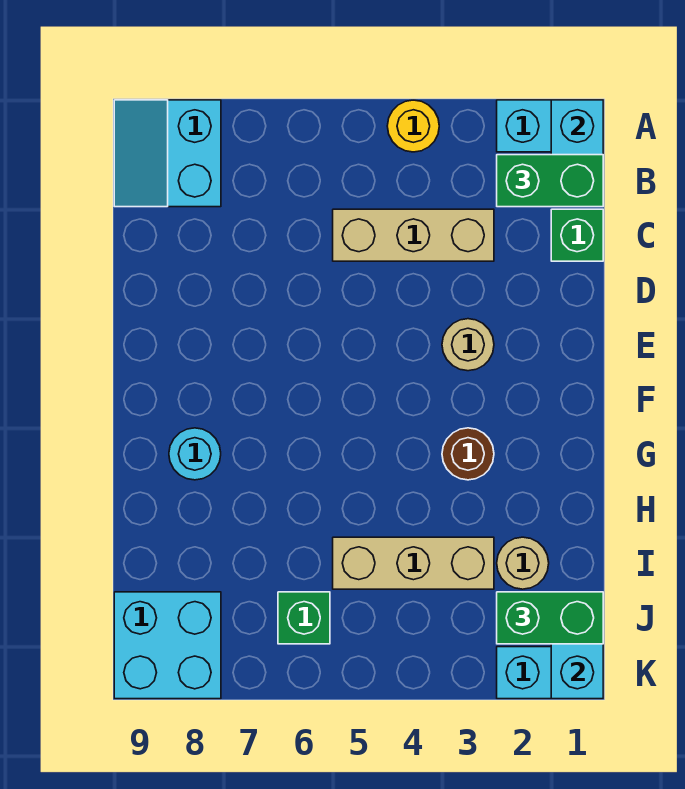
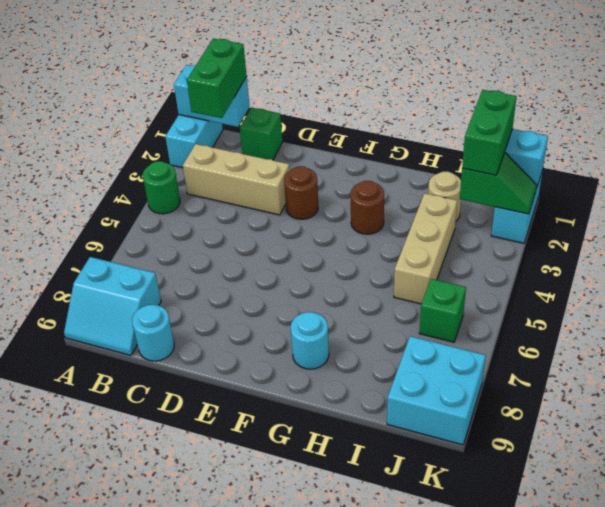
yellow round brick A4 level 1 -> green round brick A4 level 1
tan brick C3:C5 level 1 -> tan brick B3:D3 level 1
none -> cyan round brick C9 level 1
tan round brick E3 level 1 -> brown round brick E3 level 1
none -> green slope J2:K2 level 2 top J

